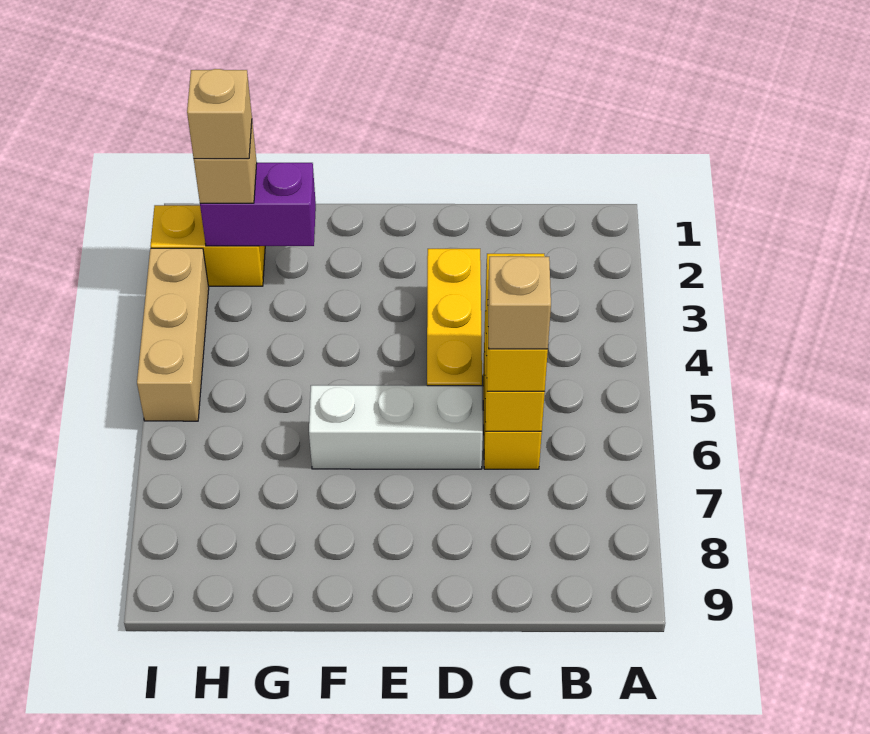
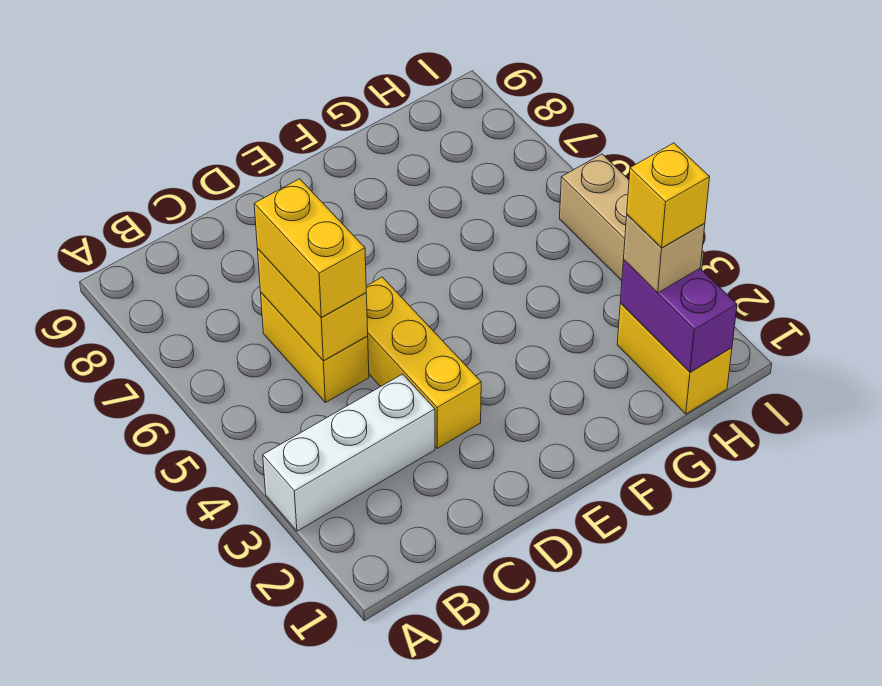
tan brick C6 level 4 -> none
white brick D6:F6 level 1 -> white brick A3:C3 level 1
purple brick G2:H2 level 2 -> purple brick H1:H2 level 2
yellow brick H2:I2 level 1 -> yellow brick H1:H2 level 1
tan brick H2 level 4 -> yellow brick H2 level 4

